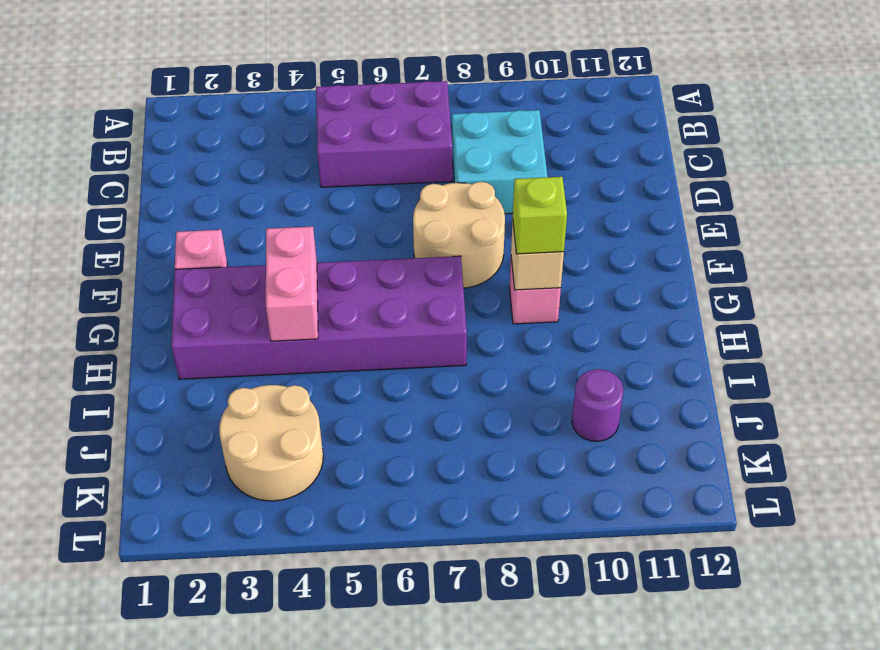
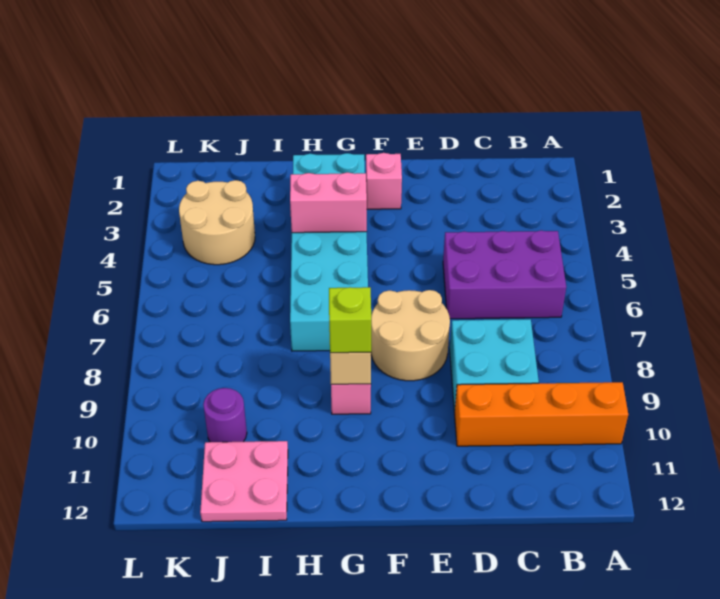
none -> orange brick A10:D10 level 1
purple brick B5:C7 level 1 -> purple brick B5:D6 level 1
purple brick G2:H7 level 1 -> cyan brick G2:H7 level 1
none -> pink plate I11:J12 level 1

